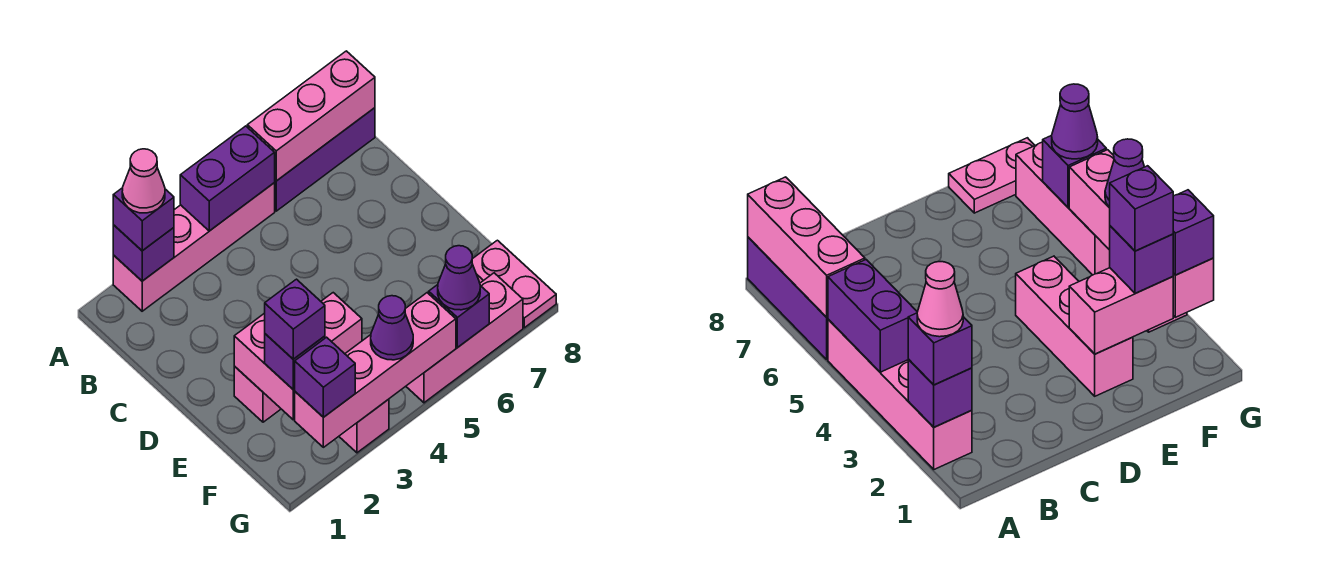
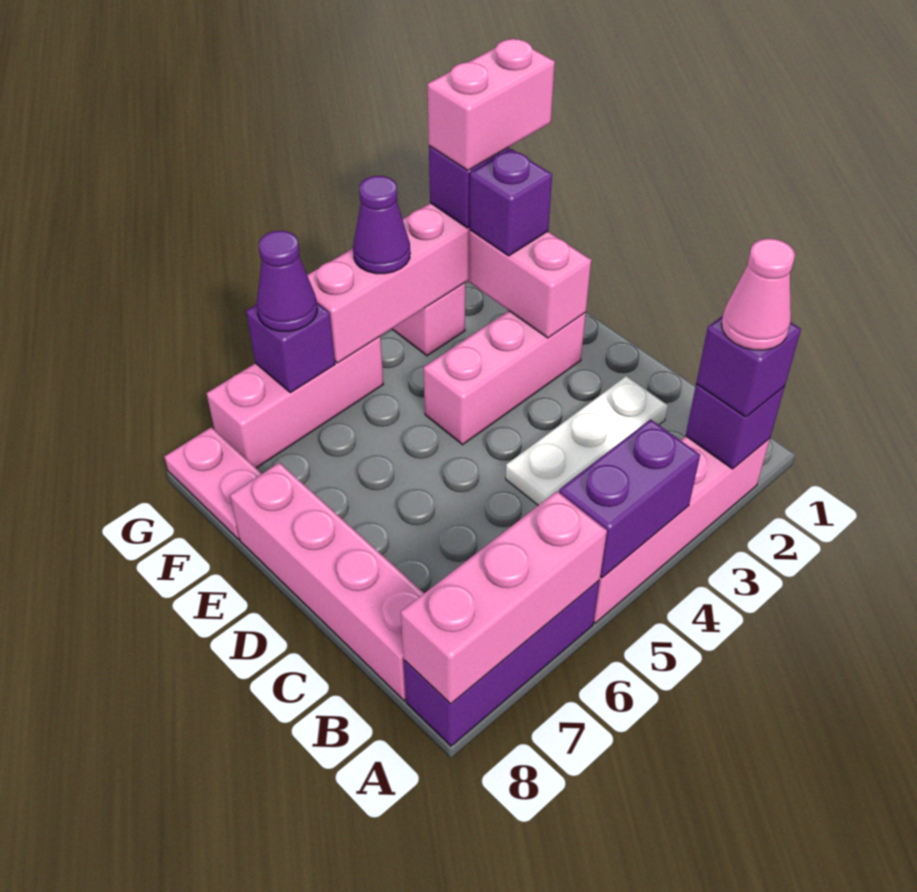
none -> pink brick B8:E8 level 1
none -> white plate C2:C4 level 1
purple brick F2 level 4 -> none
none -> pink brick G1:G2 level 4

